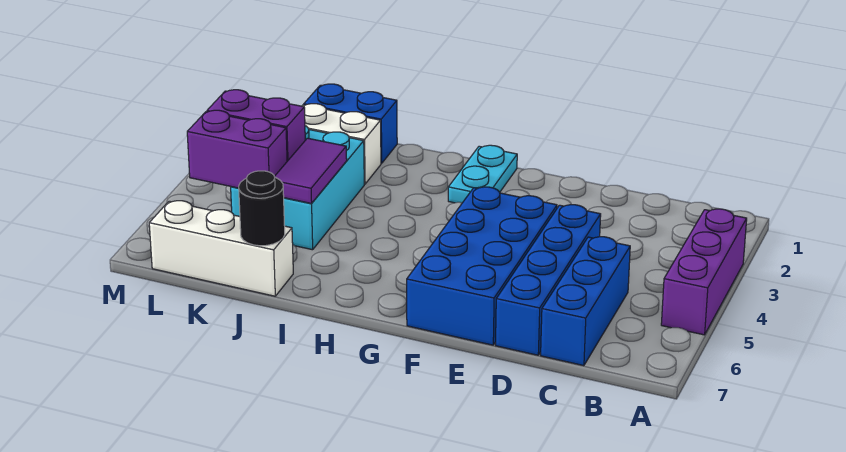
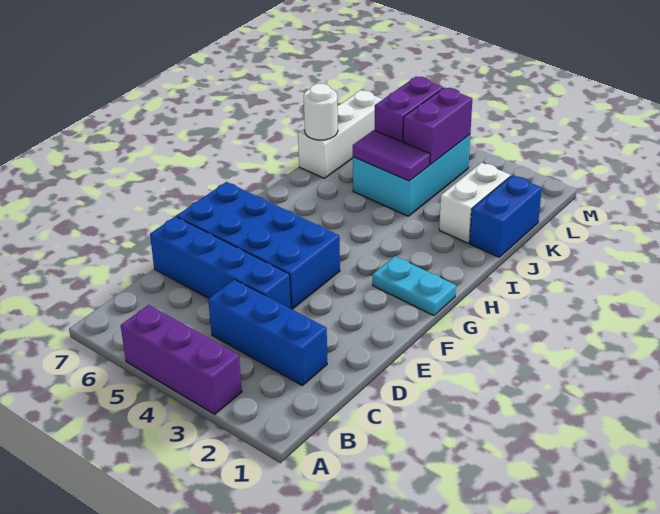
blue brick C5:C7 level 1 -> blue brick C2:C4 level 1
cyan brick J3:K5 level 1 -> cyan brick J4:L5 level 1
black round brick J7 level 2 -> white round brick J7 level 2

